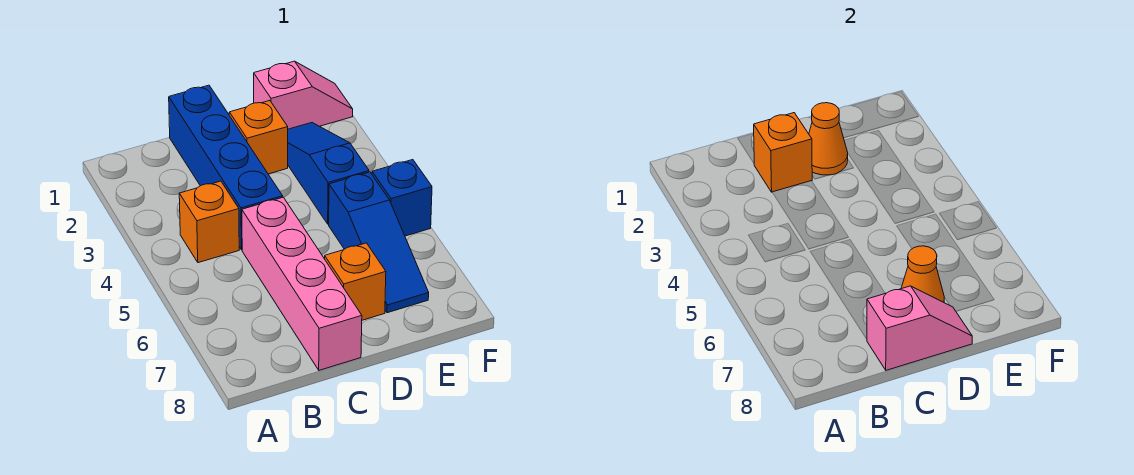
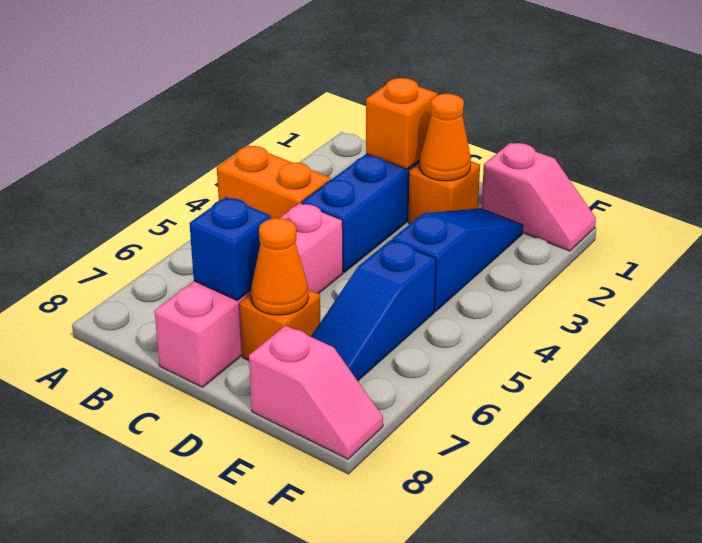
orange brick B4 level 1 -> orange brick A4:B4 level 1
pink slope C8:D8 level 2 top C -> pink slope E8:F8 level 1 top E
blue brick F5 level 1 -> blue brick C7 level 2

